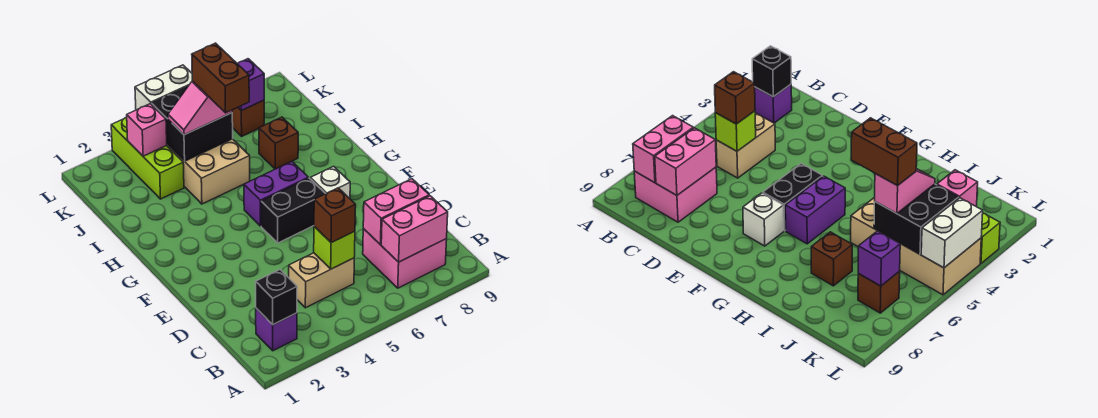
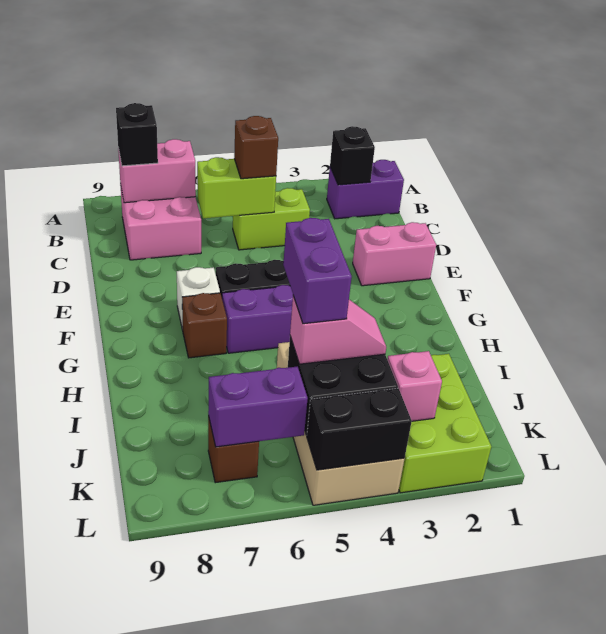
purple brick B2 level 1 -> purple brick B1:B2 level 1
none -> black brick B8 level 3
tan brick C4:C5 level 1 -> lime brick C4:C5 level 1
lime brick C5 level 2 -> lime brick C5:C6 level 2
pink brick C7:C8 level 2 -> pink brick E1:E2 level 1
brown brick I5:J5 level 4 -> purple brick I5:J5 level 4
brown brick I7 level 1 -> brown brick G7 level 1
lime brick J3:L3 level 1 -> lime brick J2:L3 level 1
purple brick K7 level 2 -> purple brick K6:K7 level 2
white brick L4:L5 level 2 -> black brick L4:L5 level 2

